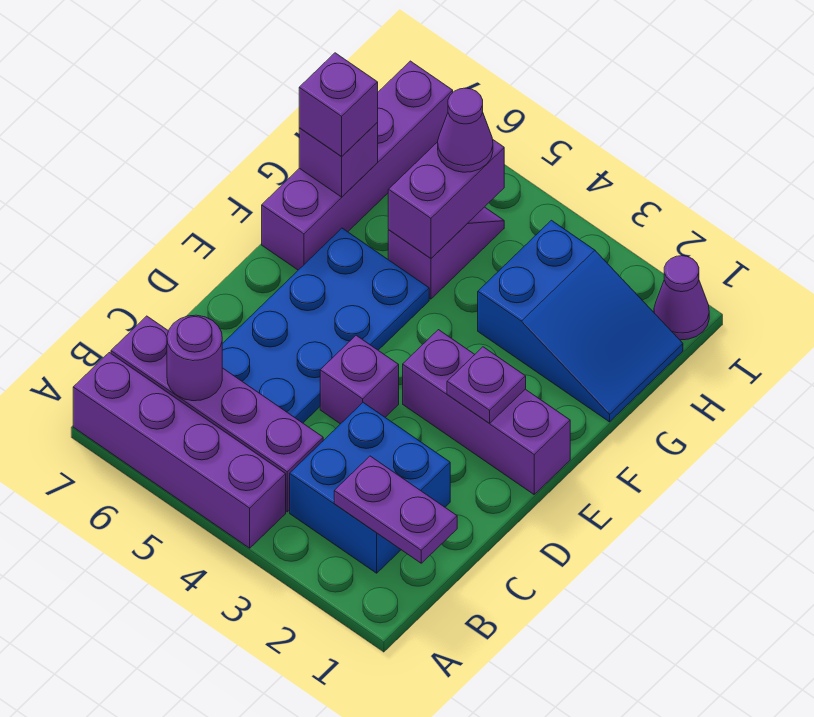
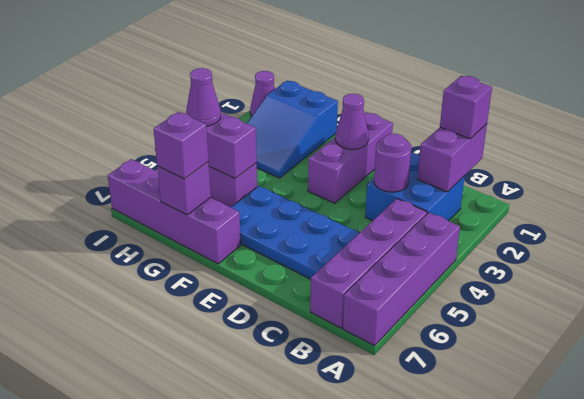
purple plate B1:B2 level 2 -> purple brick B1:B2 level 2
purple round brick B6 level 2 -> purple round brick C3 level 2
purple brick D4 level 1 -> purple brick B1 level 3
purple plate E2 level 2 -> purple cone E2 level 2
blue slope G1:H3 level 1 top 3 -> blue slope G1:H3 level 1 top 1

